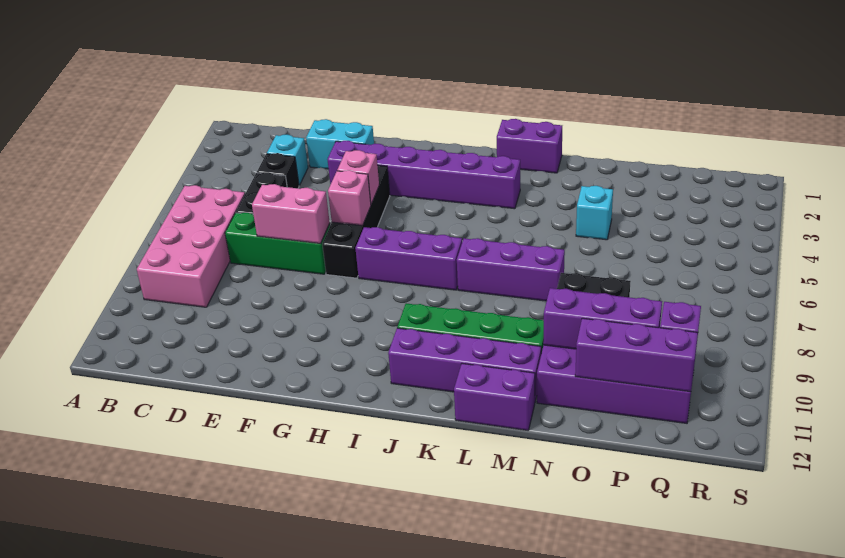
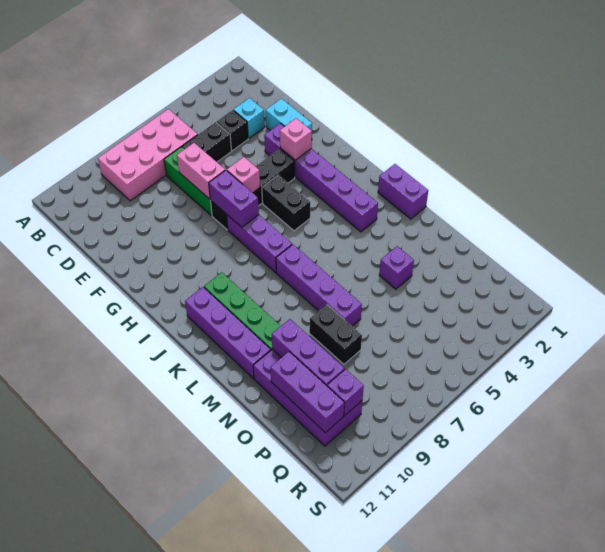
pink brick G5 level 2 -> pink brick G3 level 2
none -> black brick H5:I5 level 1
purple brick K7:M7 level 1 -> purple brick K7:N7 level 1
purple brick L12:M12 level 1 -> purple brick G7:H7 level 2
cyan brick N4 level 1 -> purple brick N4 level 1

